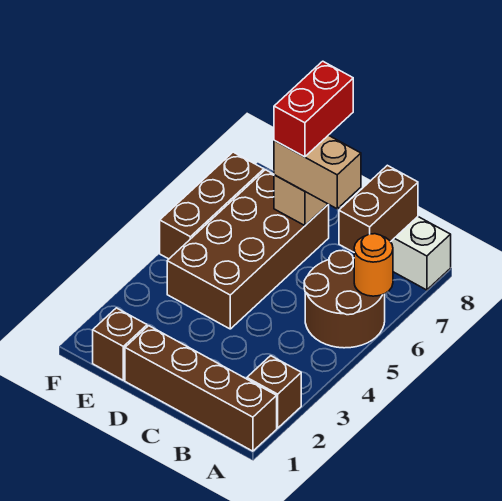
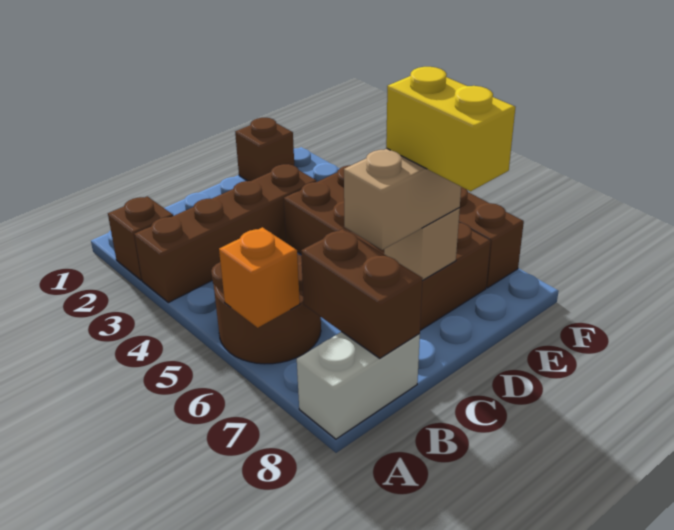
brown brick A1:D1 level 1 -> brown brick A3:D3 level 1
orange round brick A6 level 2 -> orange brick A6 level 2
red brick D7:D8 level 4 -> yellow brick D7:D8 level 4

